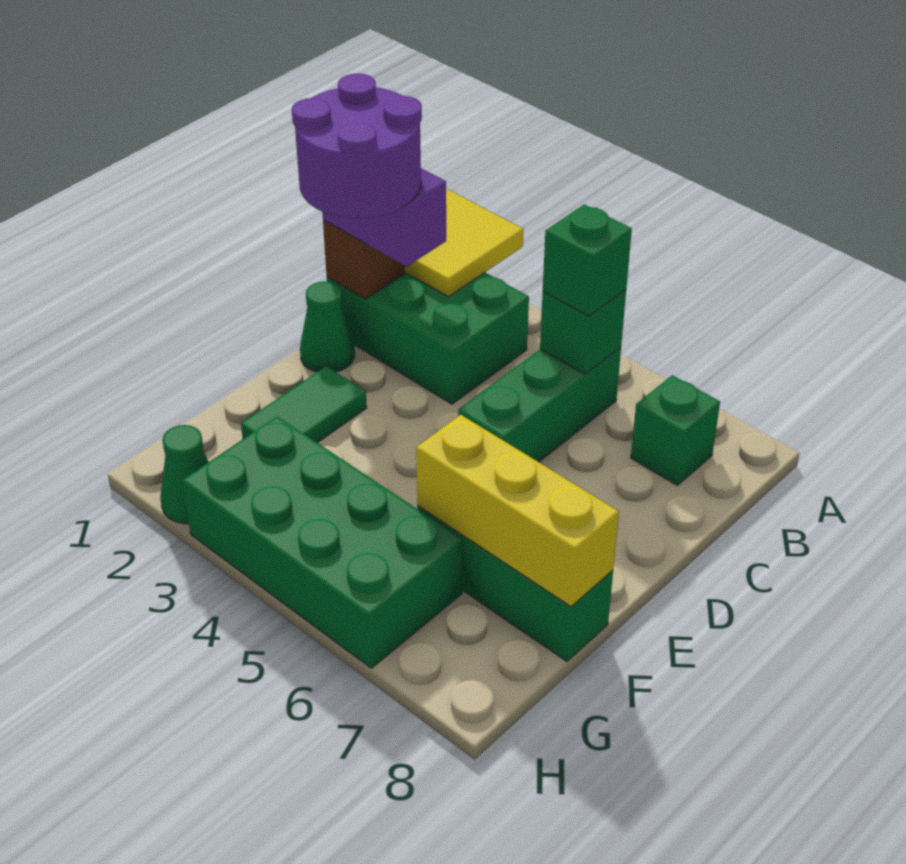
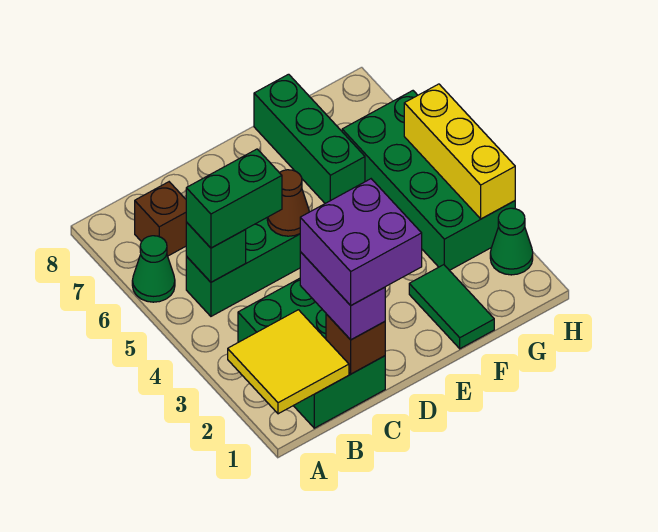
green brick B5 level 3 -> green brick B5:C5 level 3
green brick B7 level 1 -> brown brick B7 level 1
purple round brick C1:D2 level 4 -> purple brick C1:D2 level 4
green cone D1 level 1 -> green cone A6 level 1
none -> brown cone D5 level 2
green tile E2:F2 level 1 -> green tile F1:F2 level 1
yellow brick F6:F8 level 2 -> yellow brick H3:H5 level 2

